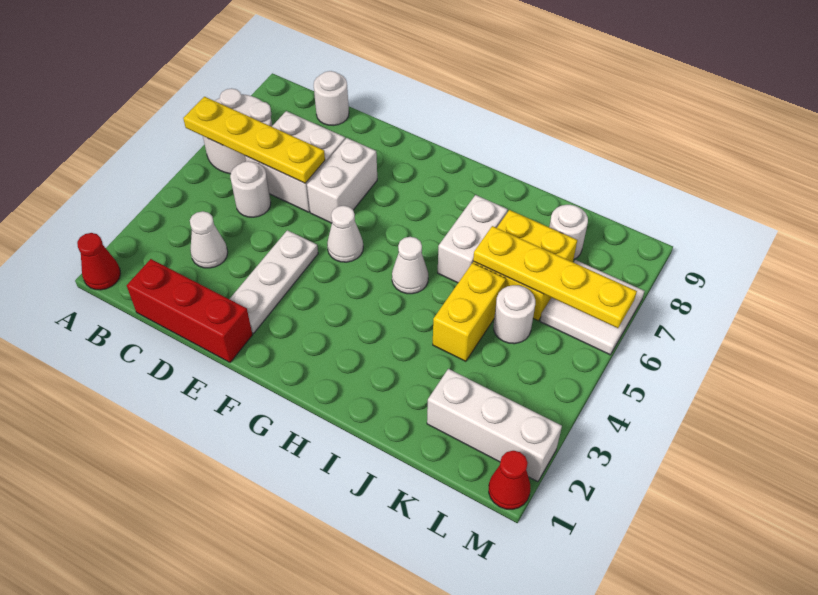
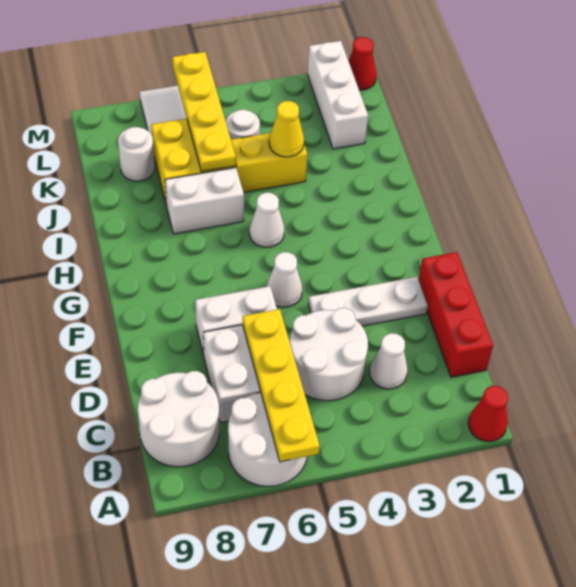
white round brick C5 level 1 -> white round brick C4:D5 level 1
white round brick C9 level 1 -> white round brick B8:C9 level 1
none -> yellow cone J4 level 2

